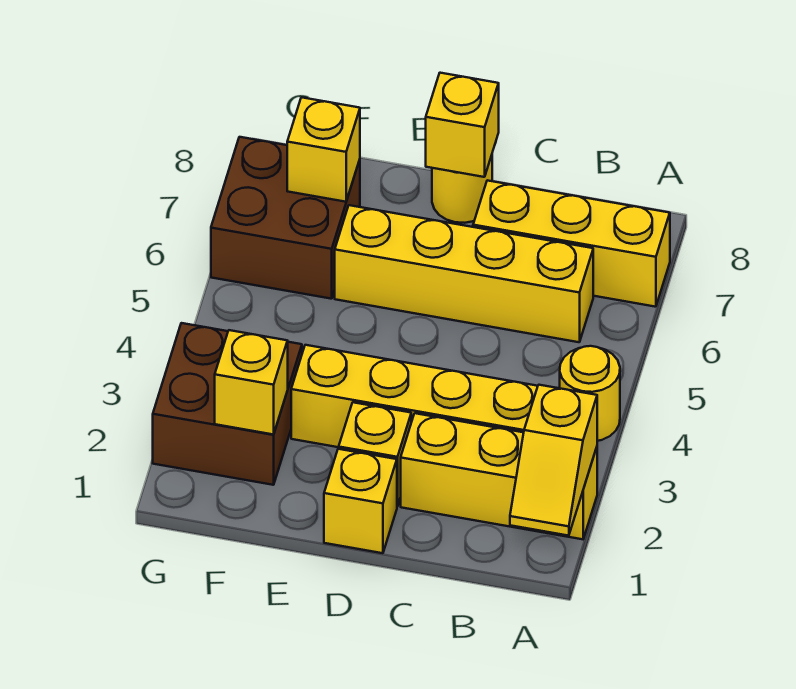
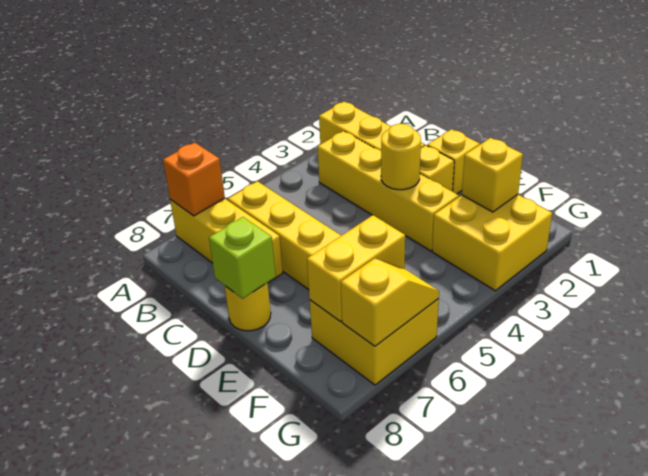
yellow slope A1:A2 level 2 top 2 -> yellow slope G6:G7 level 2 top 7
yellow round brick A4 level 1 -> yellow round brick D3 level 2
none -> orange brick A7 level 2
yellow brick D8 level 2 -> lime brick D8 level 2
brown brick F2:G3 level 1 -> yellow brick F2:G3 level 1
brown brick F6:G7 level 1 -> yellow brick F6:G7 level 1
yellow brick F7 level 2 -> yellow brick F6:F7 level 2

